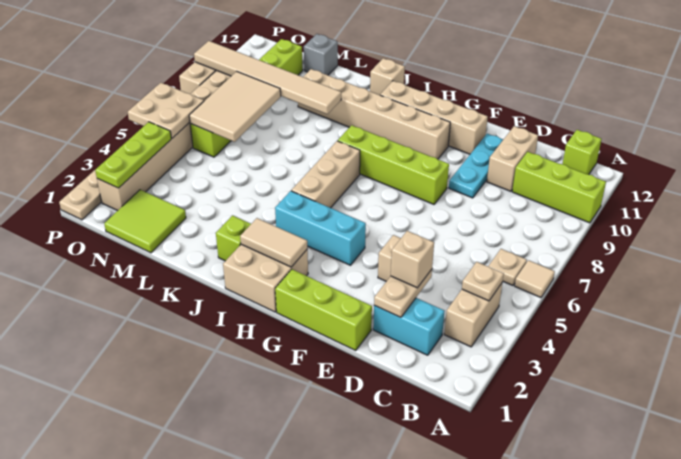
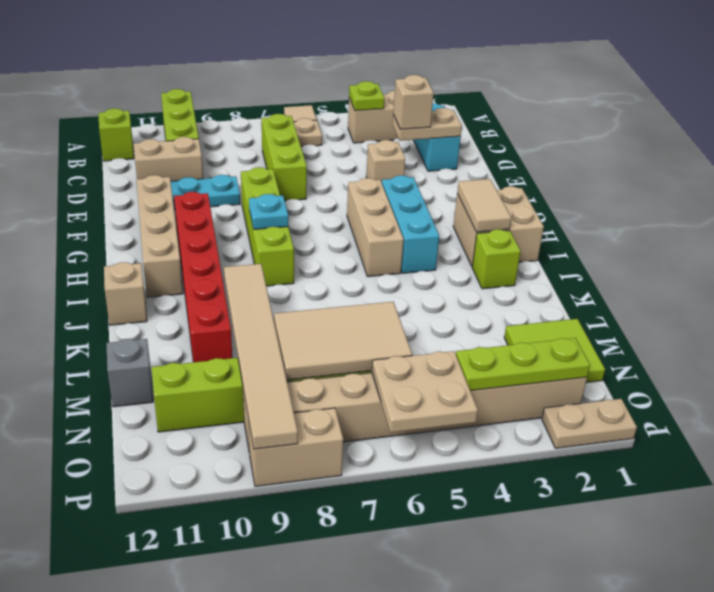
tan plate B4 level 2 -> lime plate B4 level 2
lime brick E1:G1 level 1 -> lime brick C7:E7 level 1
tan brick G10:L10 level 1 -> red brick G10:L10 level 1
none -> cyan plate H8 level 2
tan brick I5:I7 level 1 -> tan brick G5:I5 level 1

